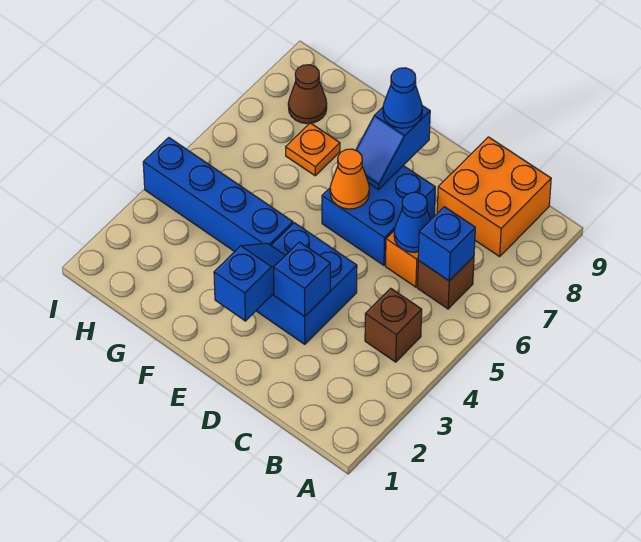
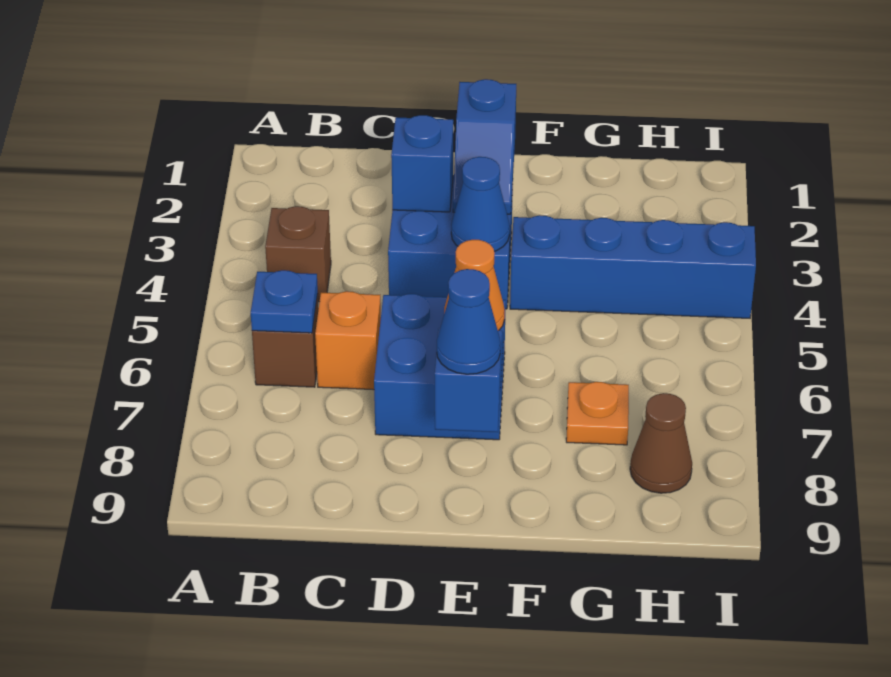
blue brick B6 level 2 -> blue plate B6 level 2
orange brick B8:C9 level 1 -> none
blue cone C6 level 2 -> blue cone E4 level 2

